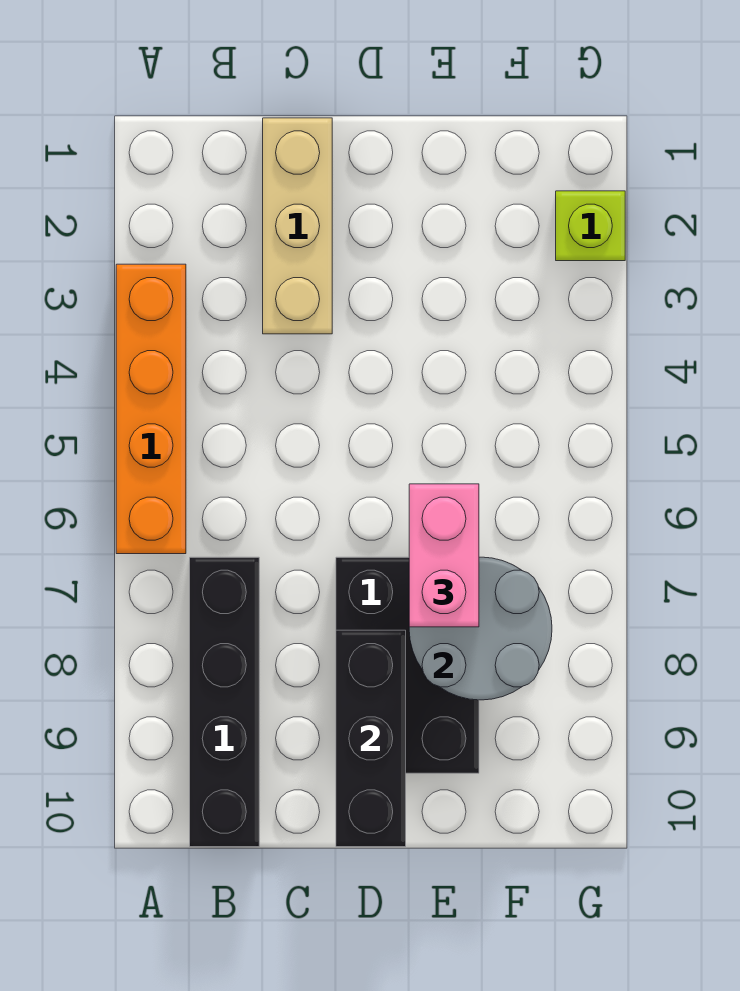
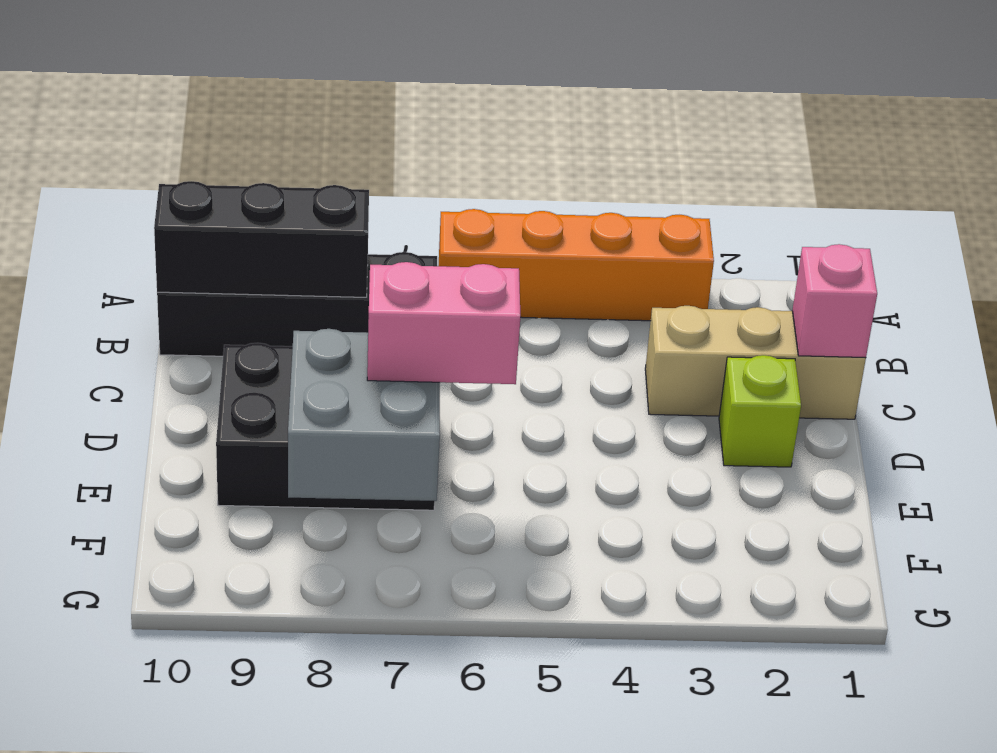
none -> pink brick C1 level 2
black brick D8:D10 level 2 -> black brick B8:B10 level 2
grey round brick E7:F8 level 2 -> grey brick E7:F8 level 2
lime brick G2 level 1 -> lime brick D2 level 1

